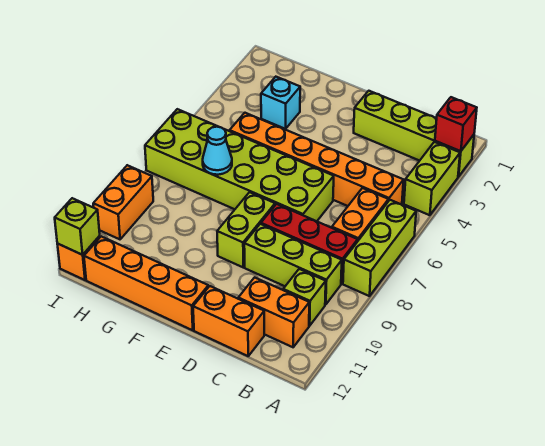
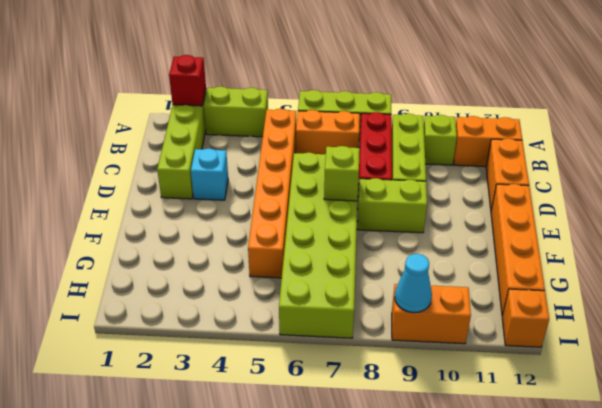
orange brick B11:C11 level 1 -> orange brick B11:B12 level 1
cyan brick G3 level 1 -> cyan brick D3 level 1
cyan cone G7 level 2 -> cyan cone I9 level 2
lime brick I12 level 2 -> lime brick E7 level 2

